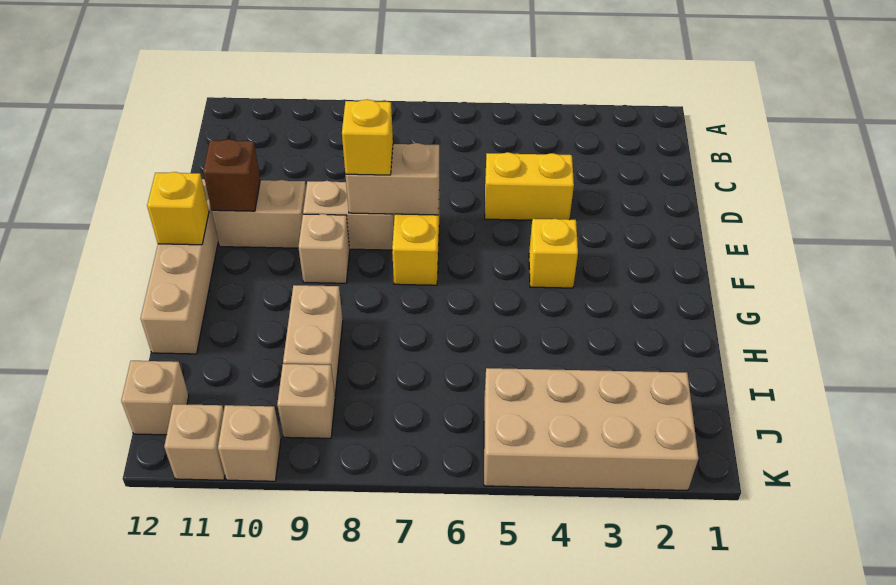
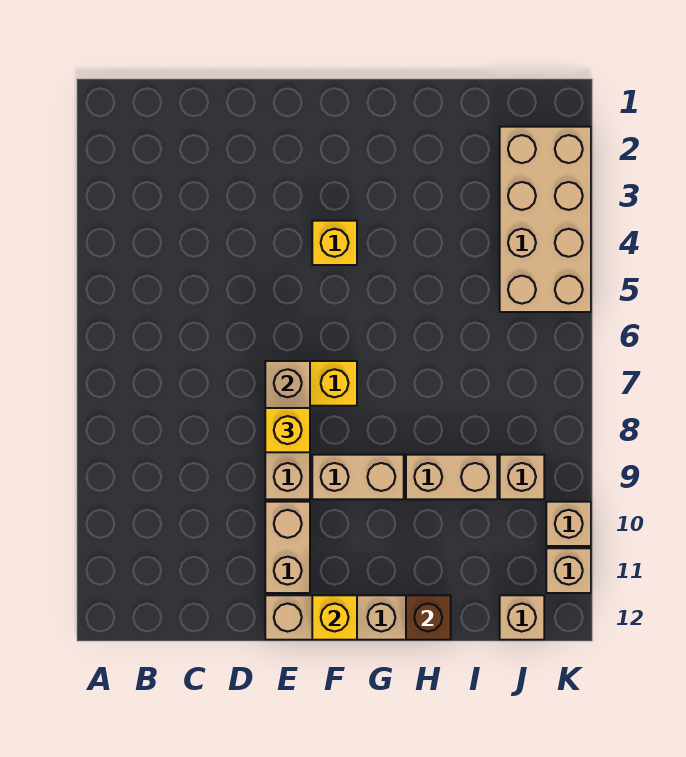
yellow brick D4:D5 level 1 -> none
brown brick E11 level 2 -> brown brick H12 level 2
tan brick F9 level 1 -> tan brick F9:G9 level 1

